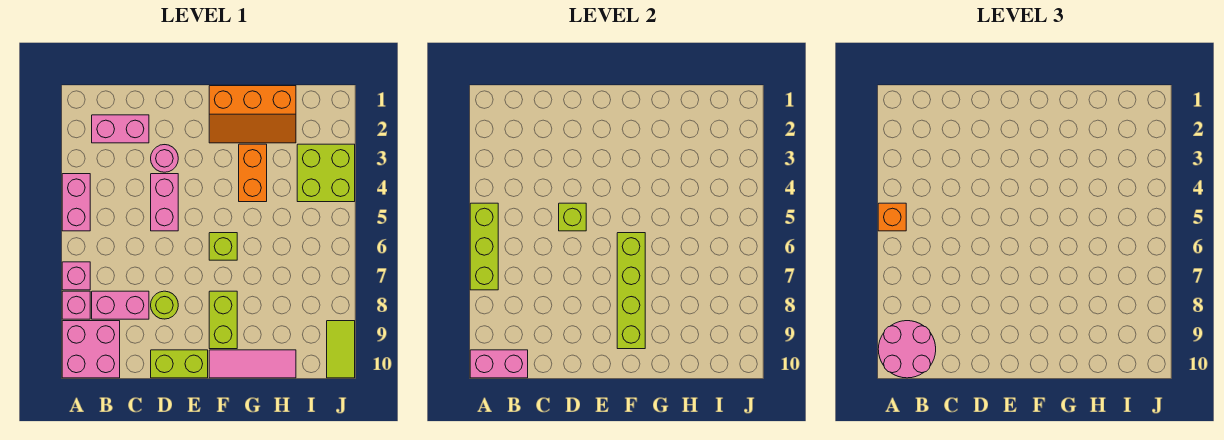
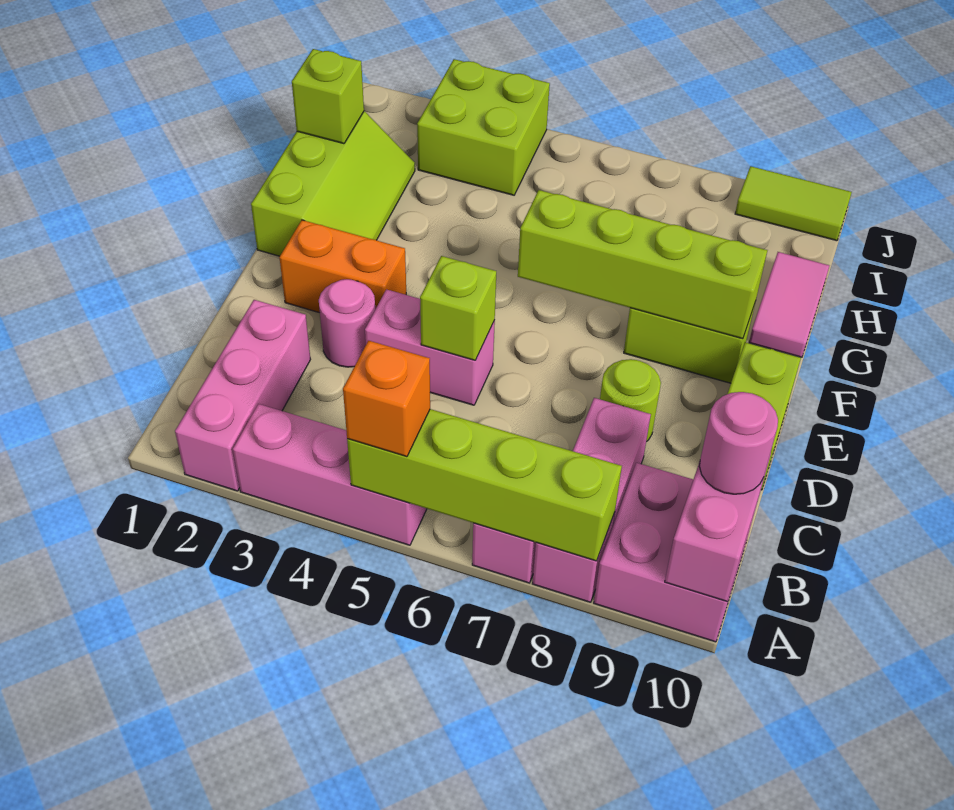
pink brick A4:A5 level 1 -> pink brick A3:A5 level 1
lime brick A5:A7 level 2 -> lime brick A5:A8 level 2
pink round brick A9:B10 level 3 -> pink round brick B10 level 3
pink brick B2:C2 level 1 -> pink brick A2:C2 level 1
orange slope F1:H2 level 1 top 1 -> lime slope F1:H2 level 1 top 1
lime brick F6 level 1 -> lime brick H1 level 2
pink tile F10:H10 level 1 -> pink tile G10:H10 level 1
orange brick G3:G4 level 1 -> orange brick E2:E3 level 1

